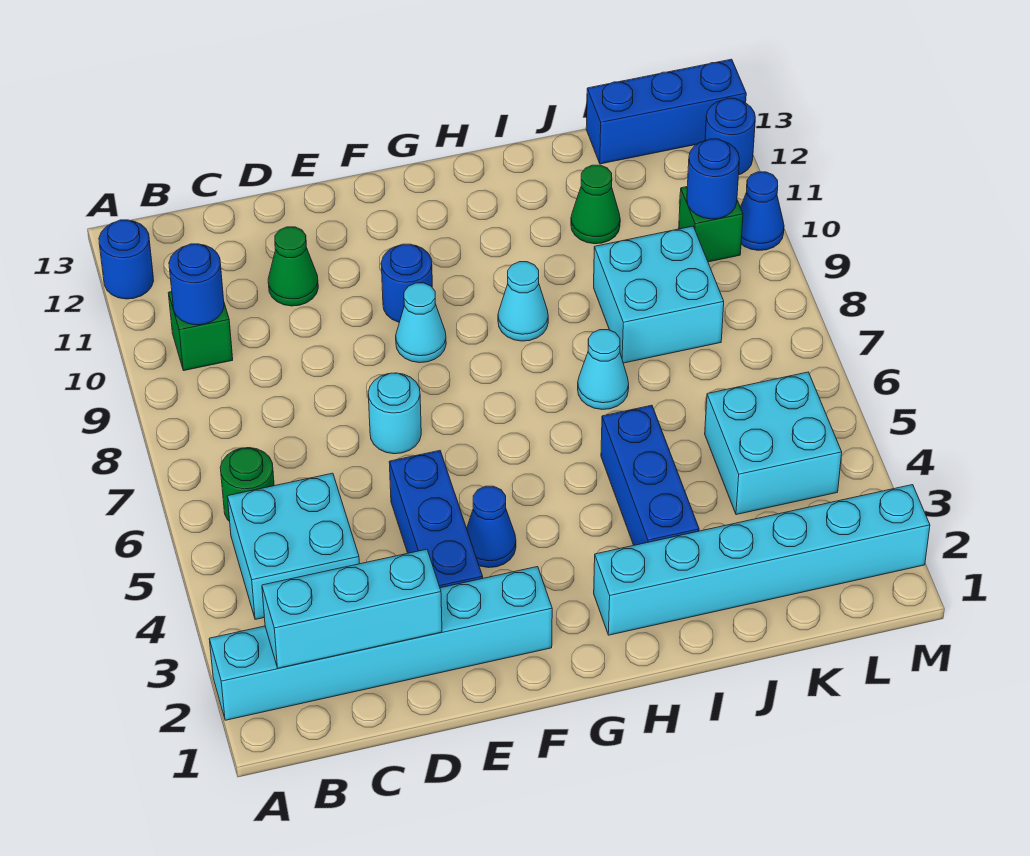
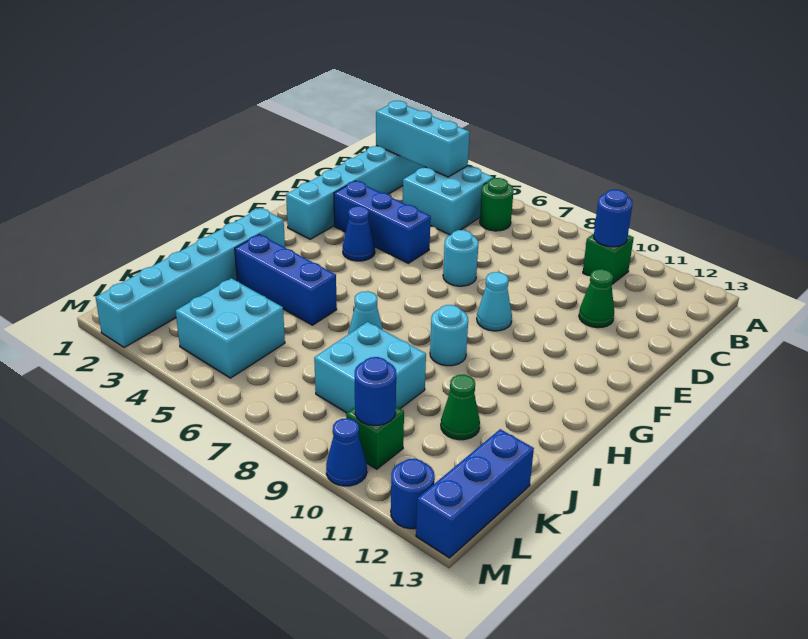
blue round brick A12 level 1 -> none
cyan brick B2:D2 level 2 -> cyan brick B2:B4 level 2
blue round brick F10 level 1 -> none
cyan cone H9 level 1 -> cyan round brick H9 level 1

